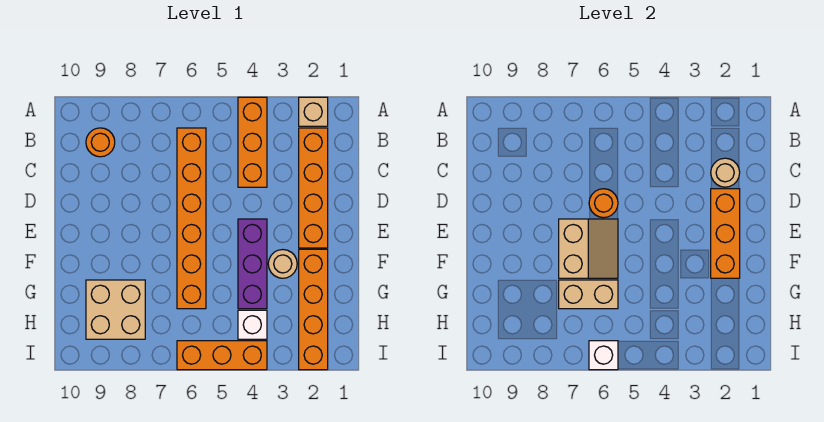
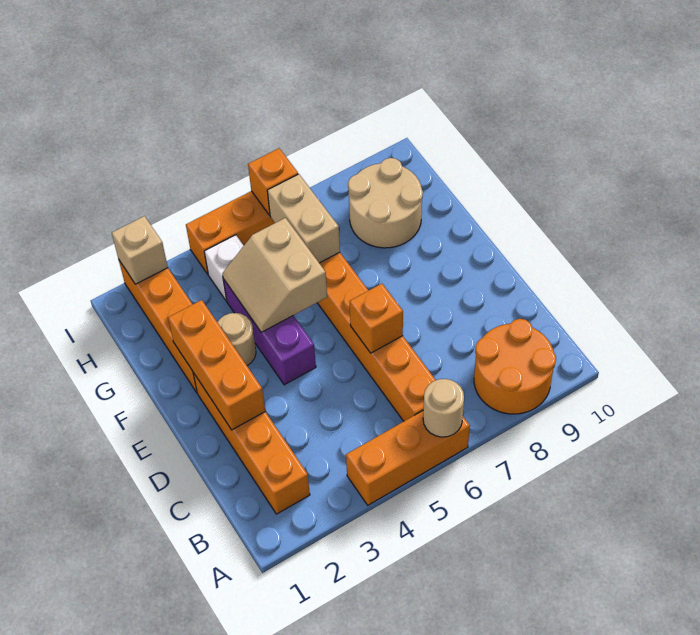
tan brick A2 level 1 -> tan brick I2 level 2
orange brick A4:C4 level 1 -> orange brick A4:A6 level 1
orange round brick B9 level 1 -> orange round brick A8:B9 level 1
tan round brick C2 level 2 -> tan round brick A6 level 2
orange round brick D6 level 2 -> orange brick D6 level 2
tan slope E6:F7 level 2 top 7 -> tan slope F4:G5 level 2 top 5
tan brick G6:G7 level 2 -> tan brick G6:H6 level 2
tan brick G8:H9 level 1 -> tan round brick G8:H9 level 1
white brick I6 level 2 -> orange brick I6 level 2

